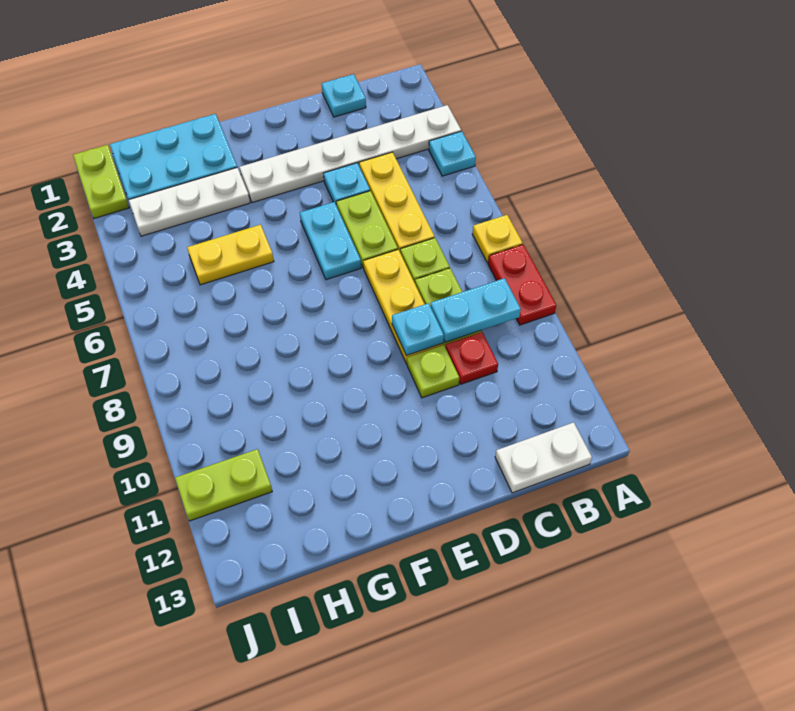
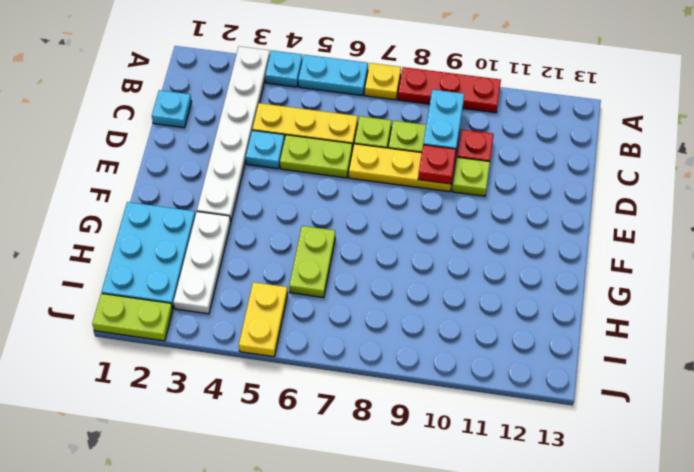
red plate A8:A9 level 1 -> red plate A8:A10 level 1
white plate B13:C13 level 1 -> none
cyan plate D9 level 2 -> red plate D9 level 2
cyan plate E5:E6 level 1 -> cyan plate A5:A6 level 1
yellow plate G5:H5 level 1 -> yellow plate I5:J5 level 1
lime plate I11:J11 level 1 -> lime plate G6:H6 level 1

